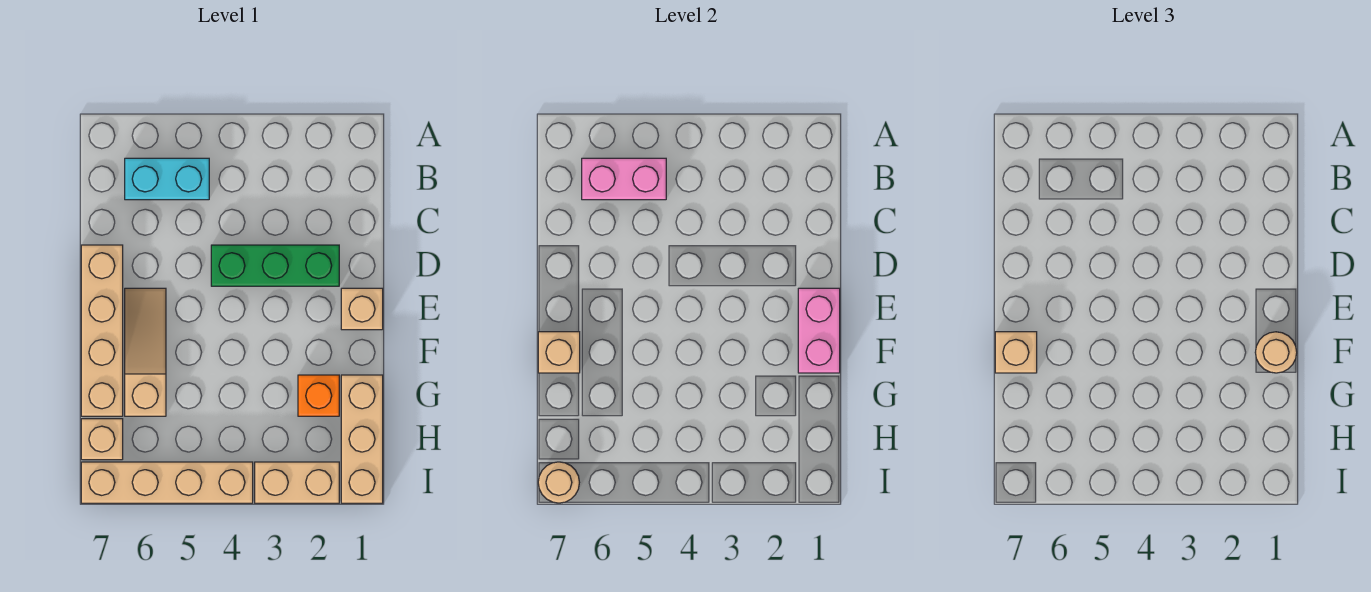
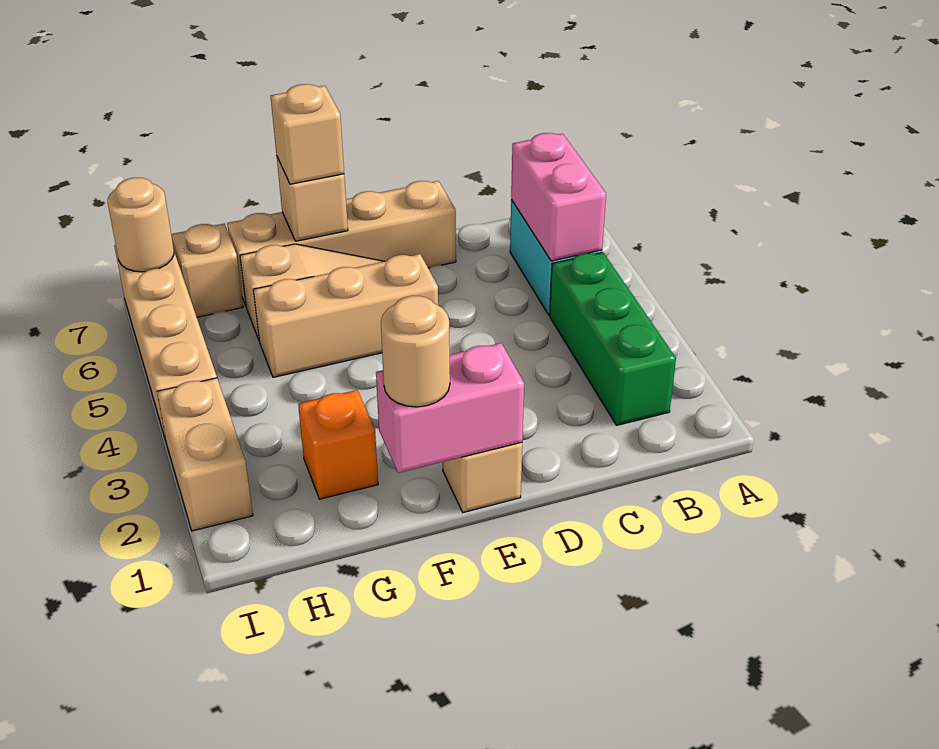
green brick D2:D4 level 1 -> green brick B2:B4 level 1
tan brick G1:I1 level 1 -> tan brick E5:G5 level 1

